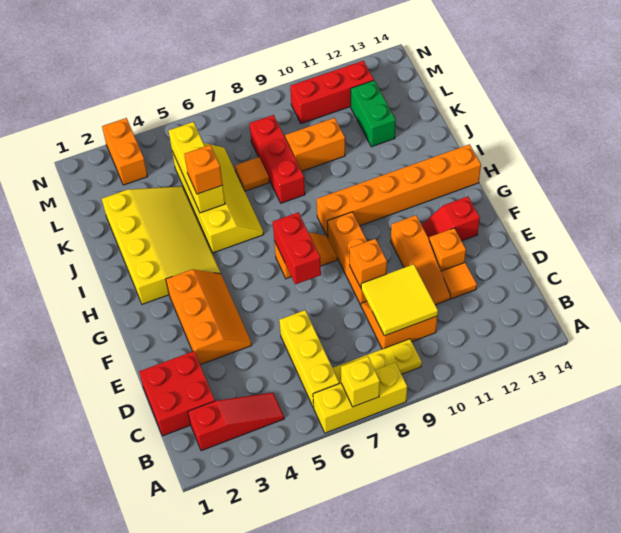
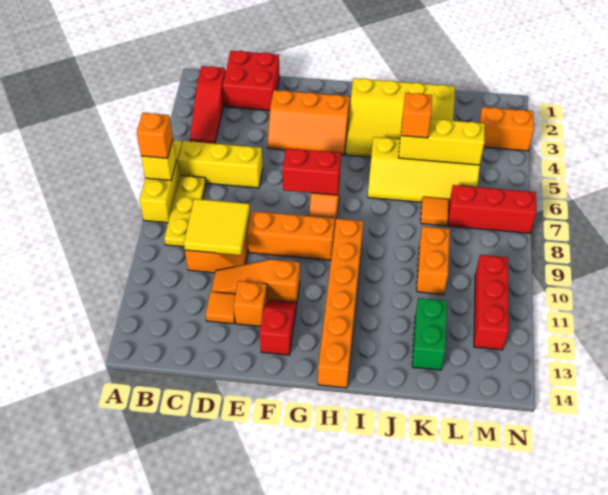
orange brick E9 level 2 -> orange brick A7 level 3
red brick J8:L8 level 1 -> red brick L7:N7 level 1
green brick K12:L12 level 1 -> green brick K12:K13 level 1

